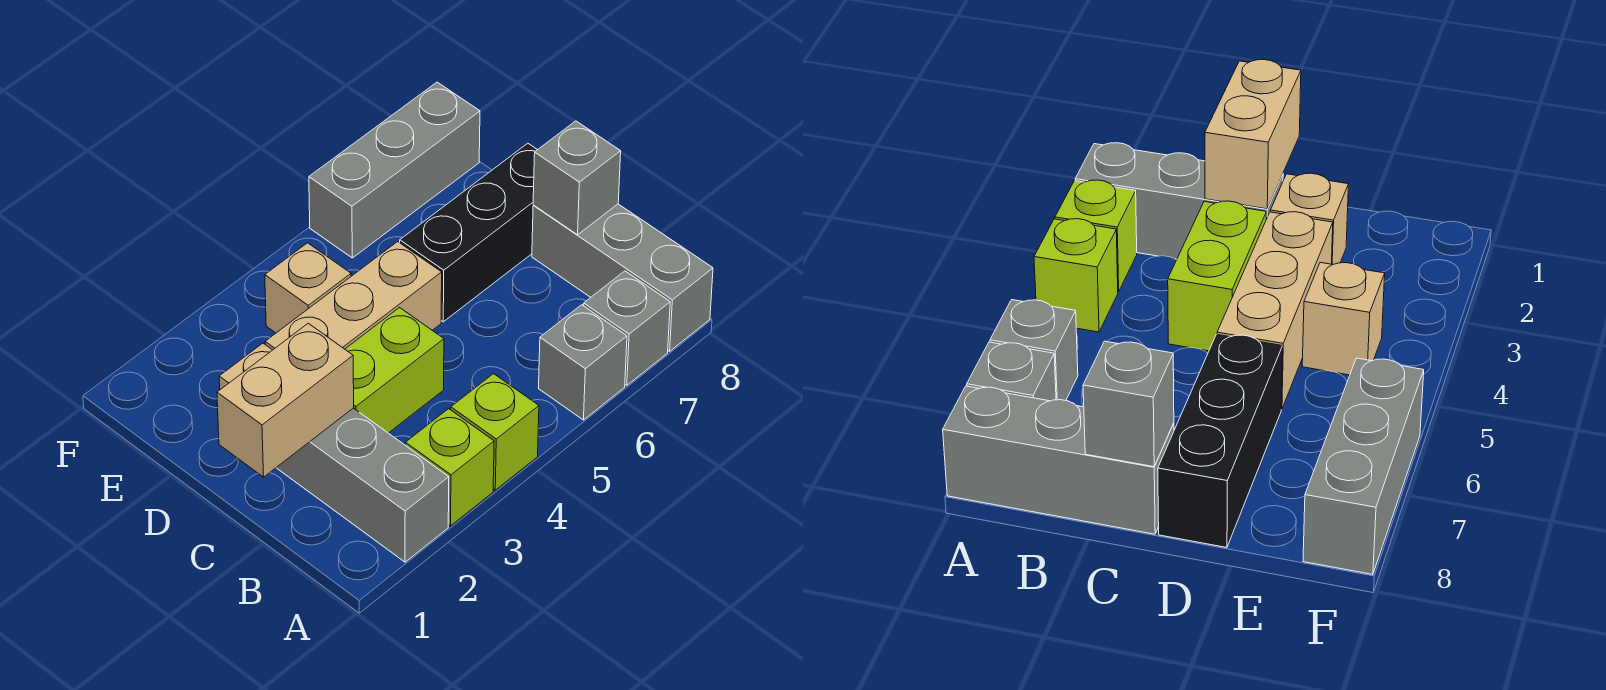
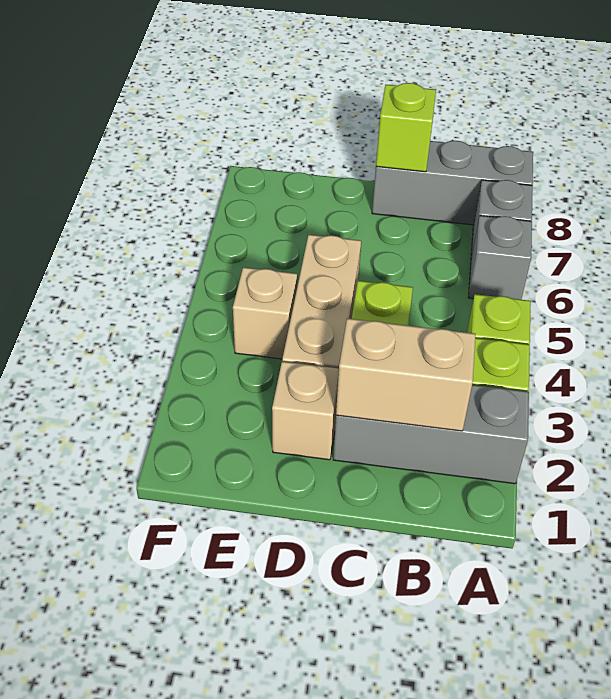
tan brick C1:C2 level 2 -> tan brick B2:C2 level 2
grey brick C8 level 2 -> lime brick C8 level 2
black brick D6:D8 level 1 -> none
grey brick F6:F8 level 1 -> none

